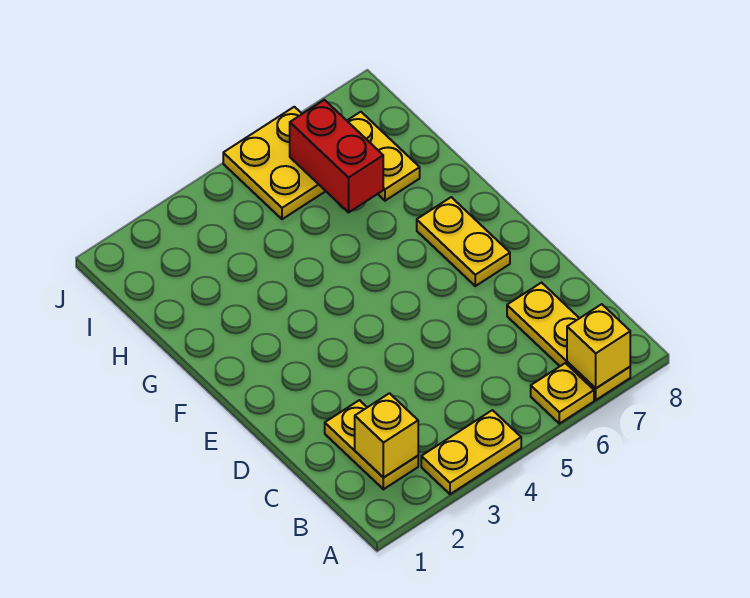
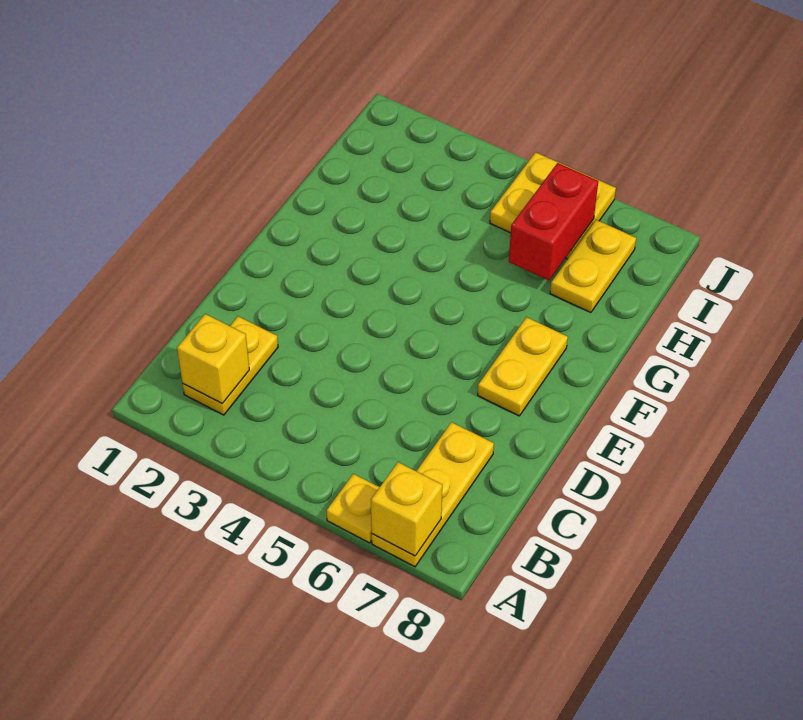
yellow plate A3:A4 level 1 -> none

